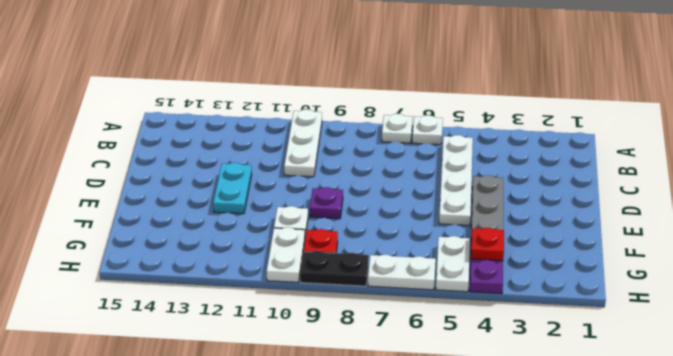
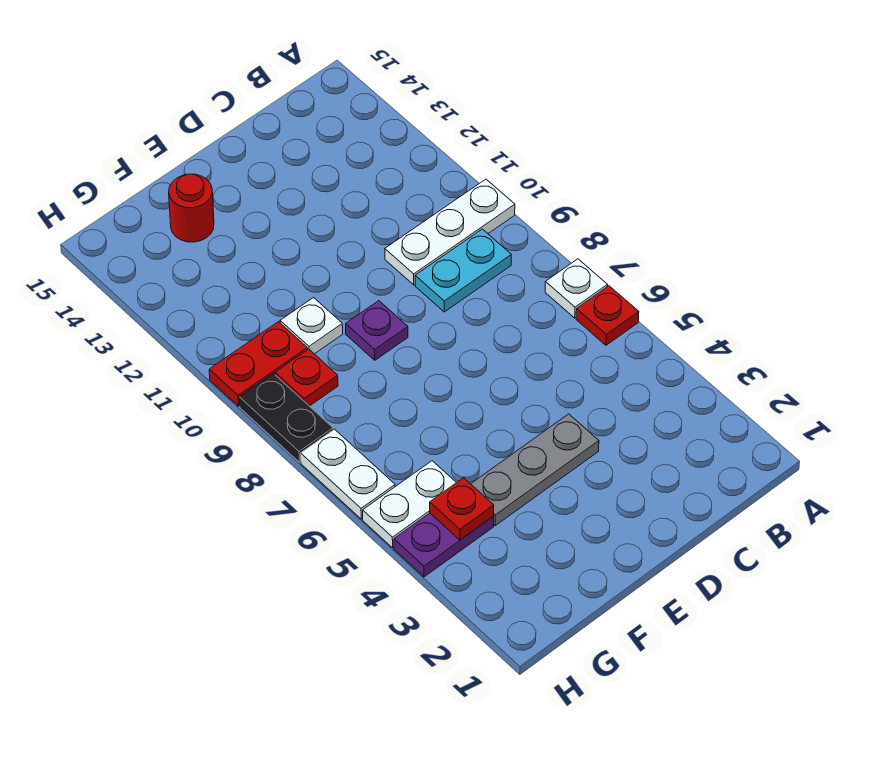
white plate A6 level 1 -> red plate A6 level 1
white plate B5:E5 level 1 -> none
cyan plate D12:E12 level 1 -> cyan plate B9:C9 level 1
none -> red round brick F14 level 1
white plate G10:H10 level 1 -> red plate G10:H10 level 1

